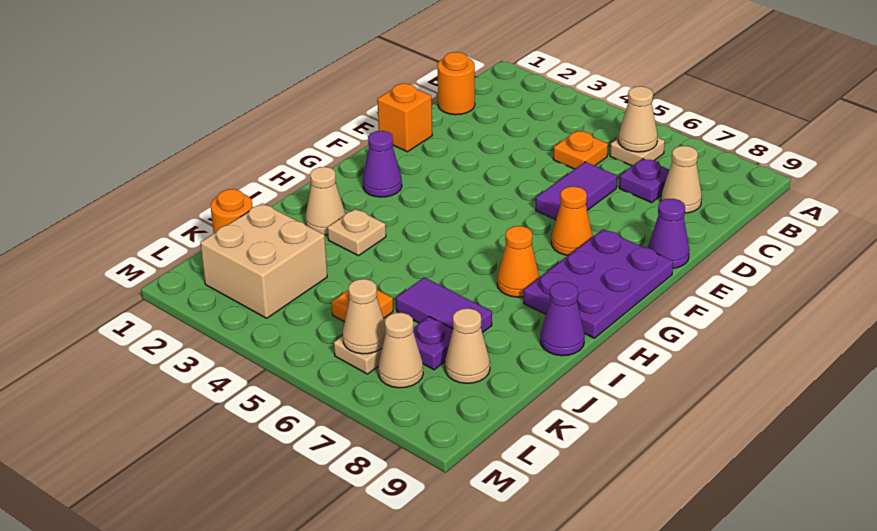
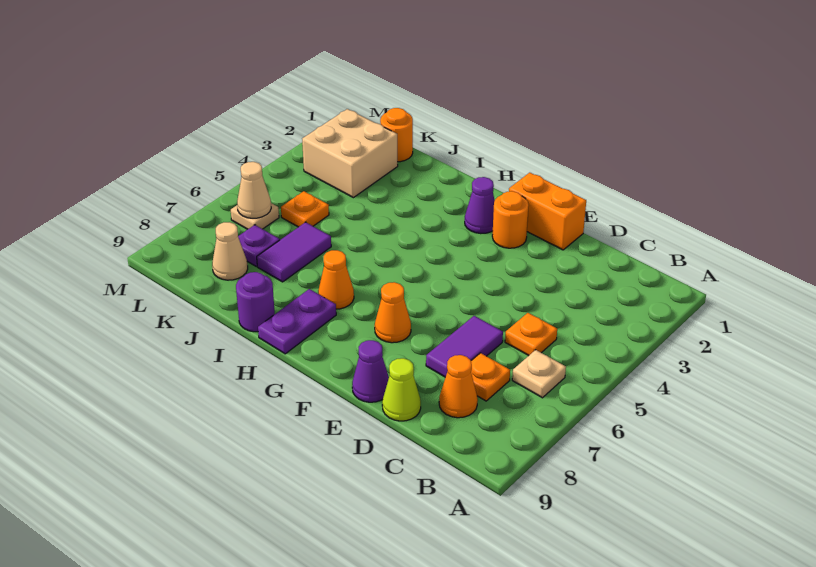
tan cone B6 level 2 -> none
orange round brick C1 level 1 -> orange round brick F2 level 1
purple plate C7 level 1 -> orange plate C7 level 1
tan cone C8 level 1 -> orange cone C8 level 1
purple tile D6:E6 level 1 -> purple tile D6:D7 level 1
none -> lime cone D9 level 1
orange brick E1 level 1 -> orange brick E1:F1 level 1
purple plate F8:H9 level 1 -> purple plate H8:H9 level 1
tan cone I2 level 1 -> none
tan plate I3 level 1 -> none
purple cone I9 level 1 -> purple round brick I9 level 1
tan cone L7 level 1 -> none

